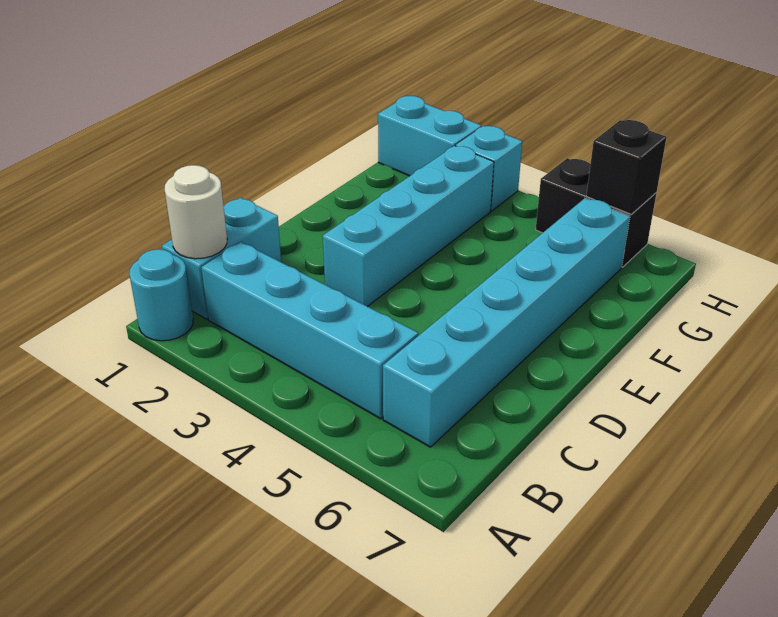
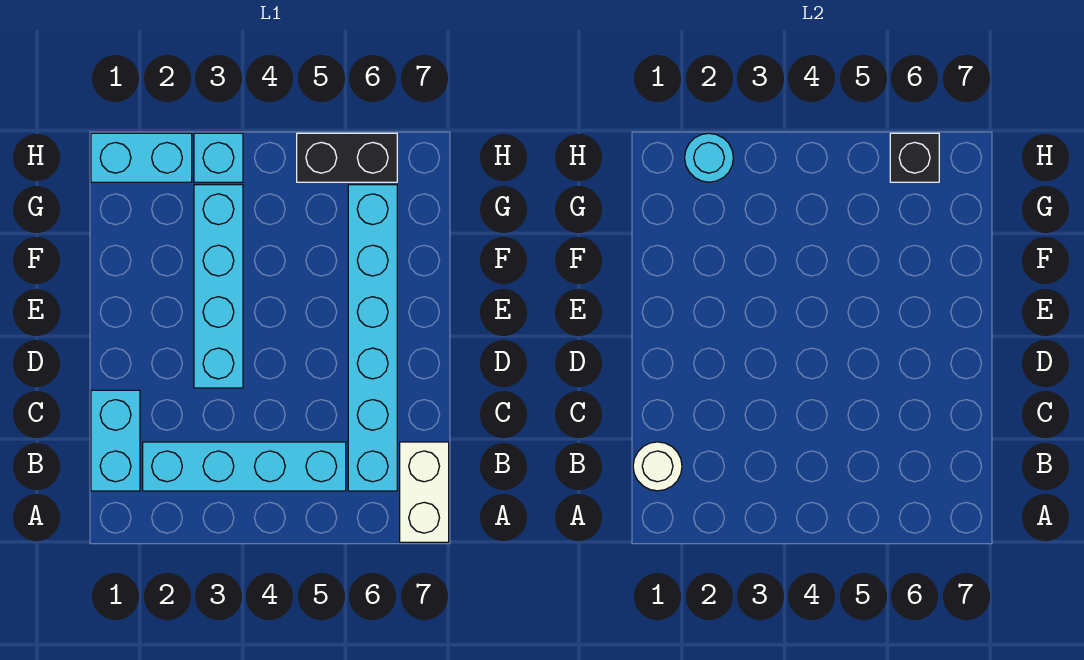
cyan round brick A1 level 1 -> cyan round brick H2 level 2
none -> white brick A7:B7 level 1

